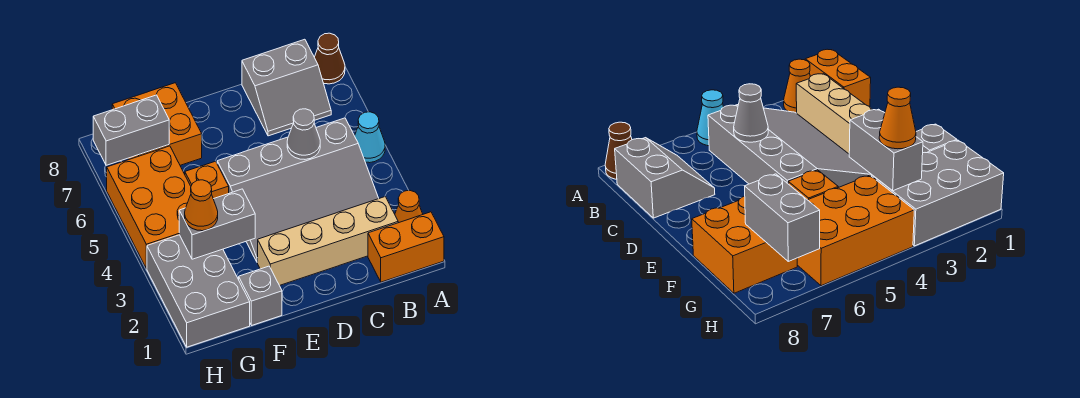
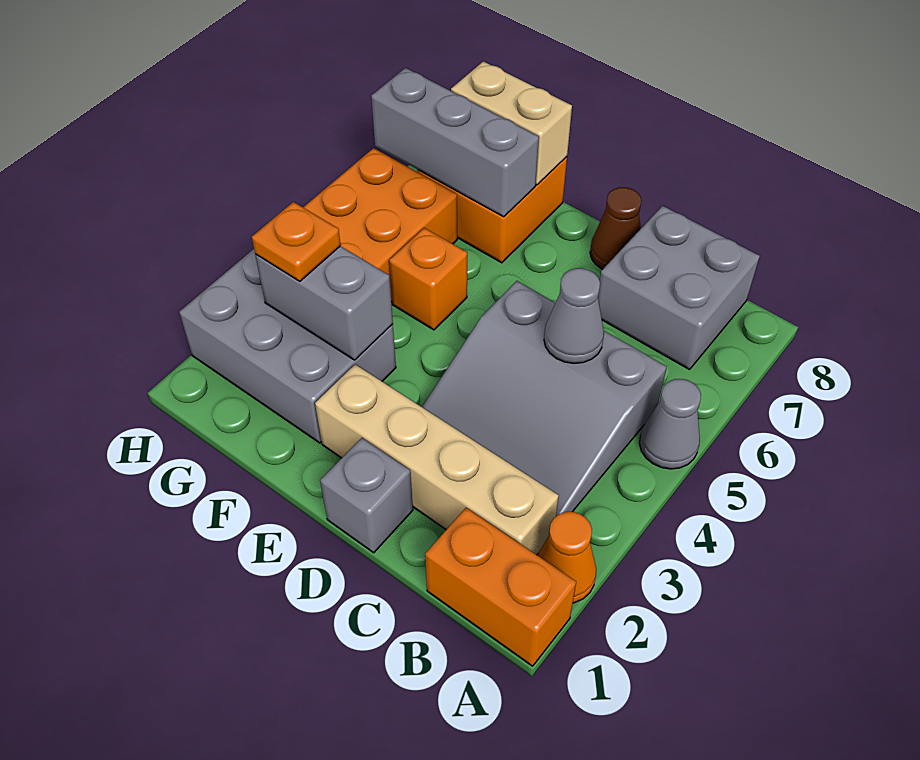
cyan cone A5 level 1 -> grey cone A5 level 1
brown cone A8 level 1 -> brown cone D8 level 1
grey slope B3:E5 level 1 top 5 -> grey slope B3:D5 level 1 top 5
grey slope B7:C8 level 1 top 8 -> grey brick B7:C8 level 1
grey brick F1 level 1 -> grey brick D1 level 1
none -> tan brick F8:G8 level 2
grey brick G1:H3 level 1 -> grey brick F2:H3 level 1
orange cone G3 level 3 -> orange plate G3 level 3
grey brick G7:H7 level 2 -> grey brick F7:H7 level 2

